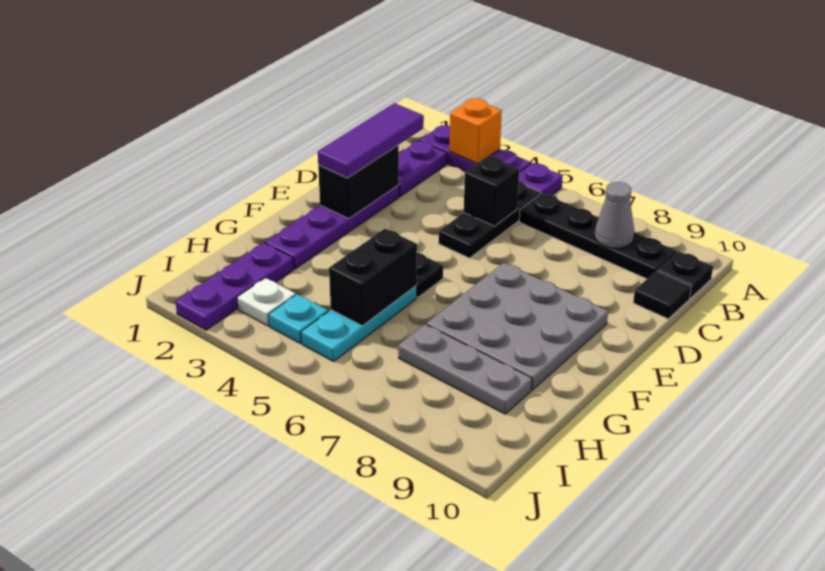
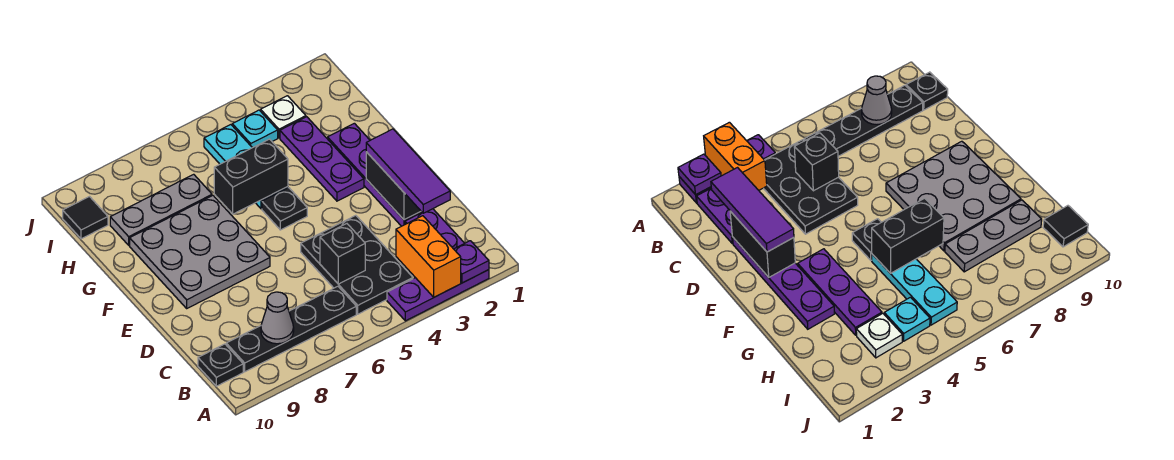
orange brick A3 level 2 -> orange brick A3:B3 level 2
purple plate A5 level 1 -> purple plate A2 level 2
black plate B5:D5 level 1 -> black plate B4:D5 level 1
black tile C10 level 1 -> black tile I10 level 1
black brick G5:H5 level 2 -> black brick G5:G6 level 2
purple plate H2:J2 level 1 -> purple plate F3:H3 level 1

